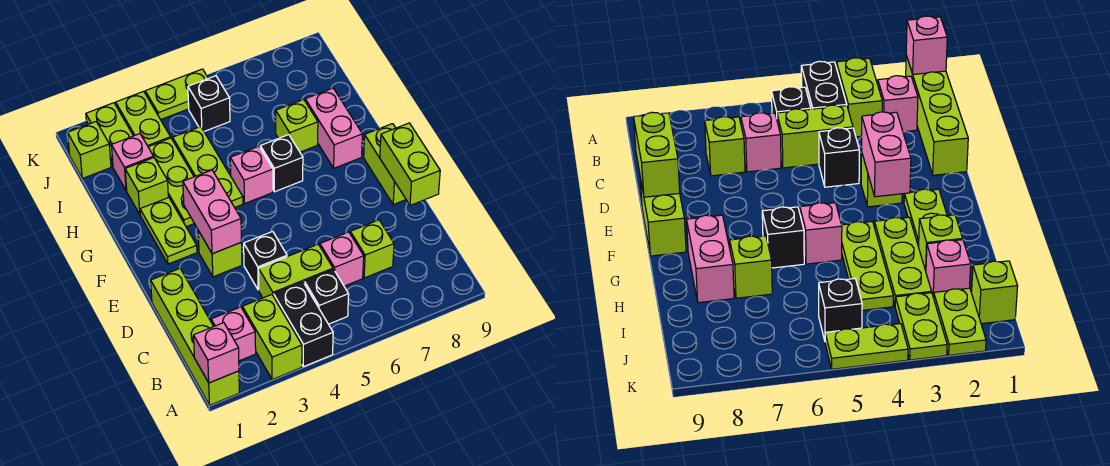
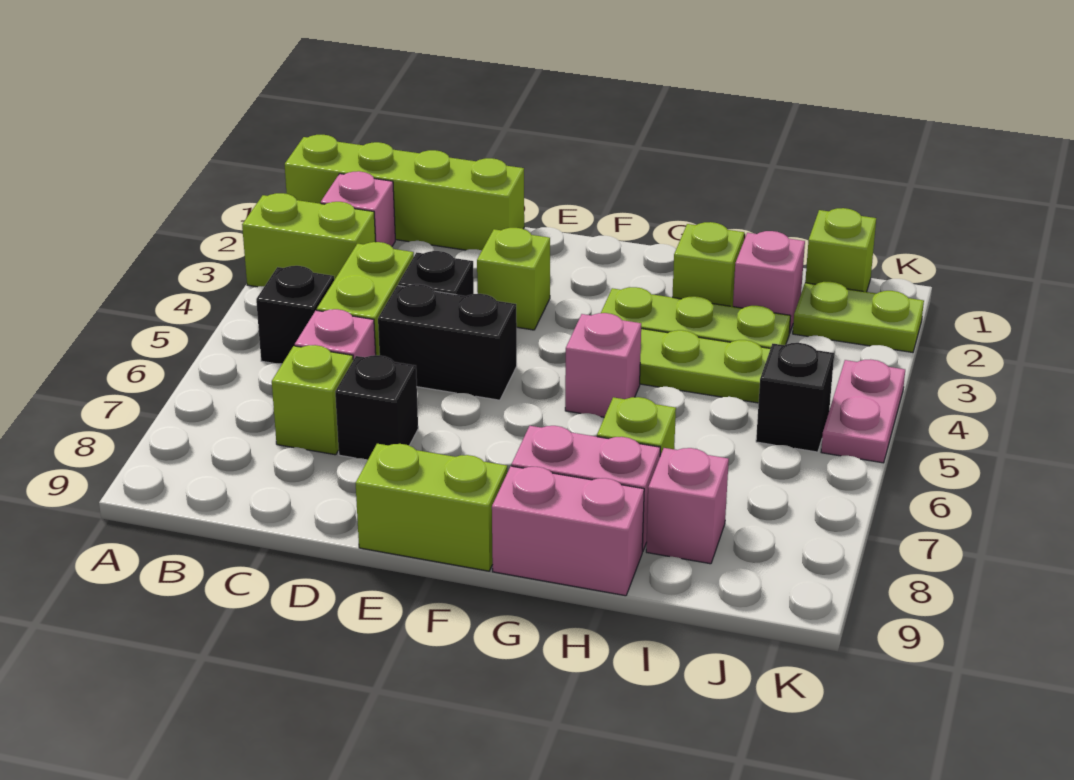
pink brick A1 level 2 -> pink brick I8 level 1
black brick A4:B4 level 1 -> black brick D5:E5 level 1
lime brick D9:E9 level 2 -> none
pink brick E3:F3 level 2 -> pink brick G9:H9 level 1
lime plate F2:G2 level 1 -> none
black brick G6 level 1 -> black brick D7 level 1
lime plate J3:K3 level 1 -> none
lime plate K4:K5 level 1 -> pink plate K4:K5 level 1

